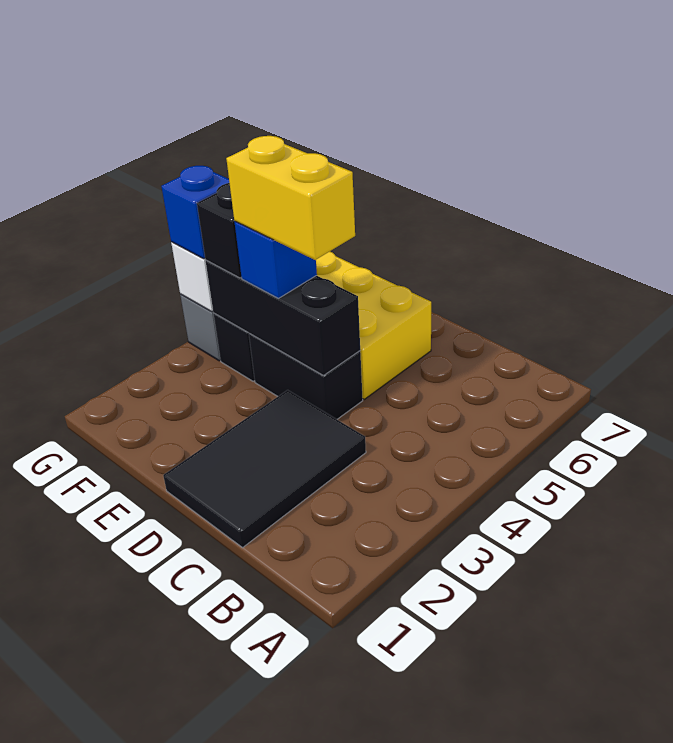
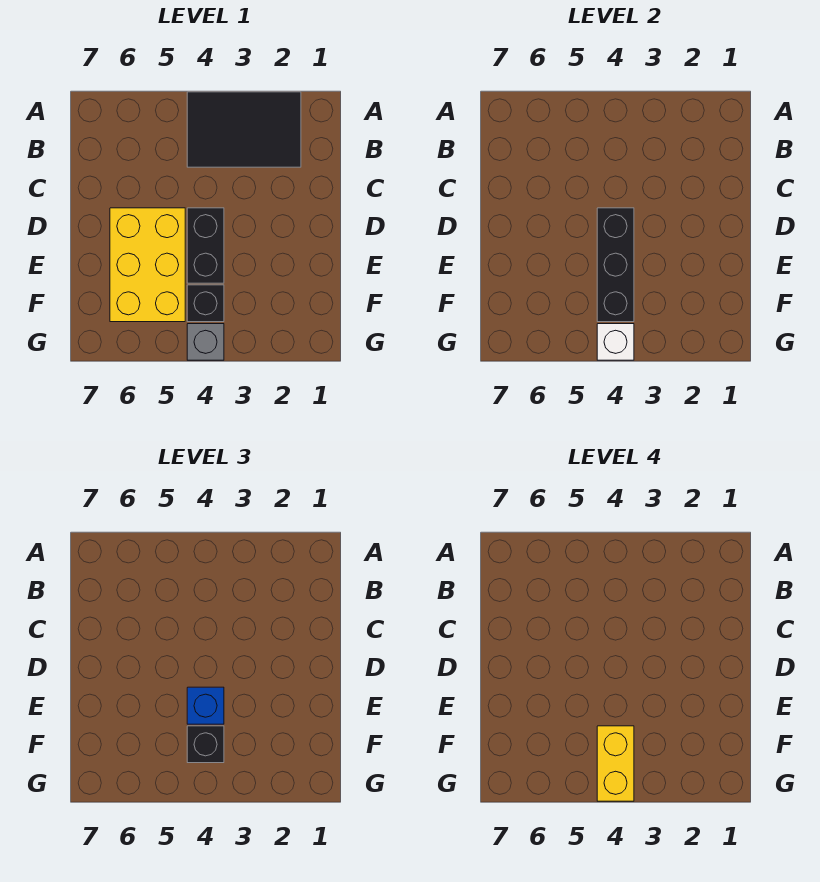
black tile C1:D3 level 1 -> black tile A2:B4 level 1
yellow brick D4:E4 level 4 -> yellow brick F4:G4 level 4
blue brick G4 level 3 -> none

